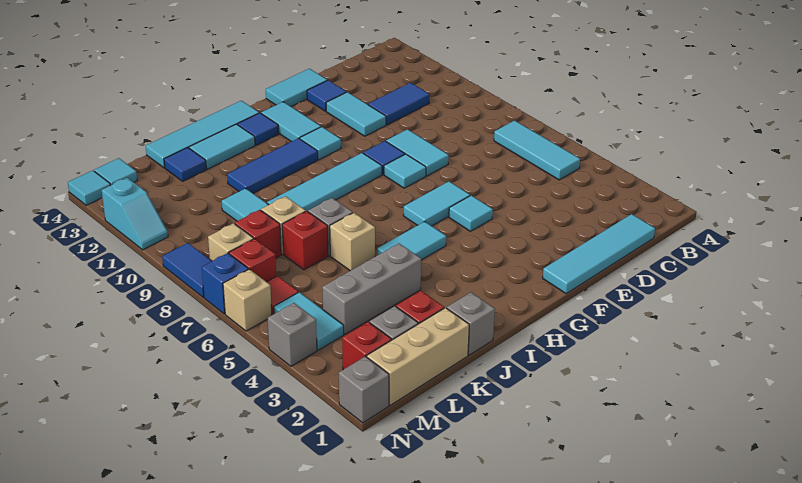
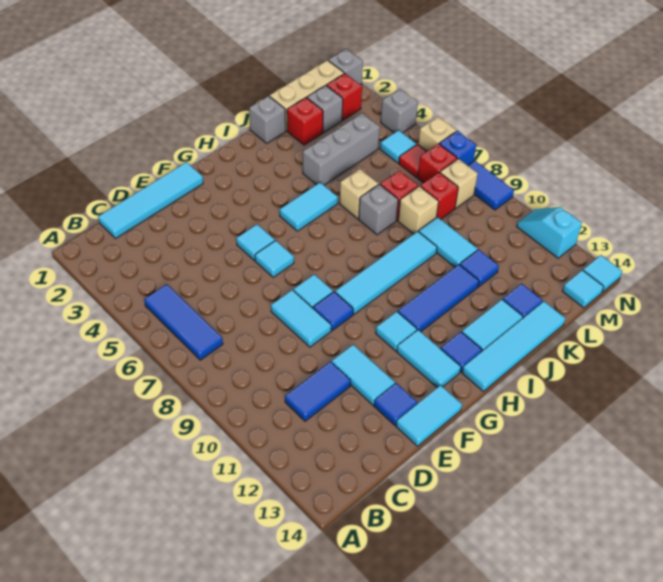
cyan tile B5:B7 level 1 -> blue tile B5:B7 level 1
cyan tile F6:G6 level 1 -> cyan tile F6 level 1
none -> blue tile K11 level 1
cyan tile M4:M5 level 1 -> cyan tile M5 level 1

